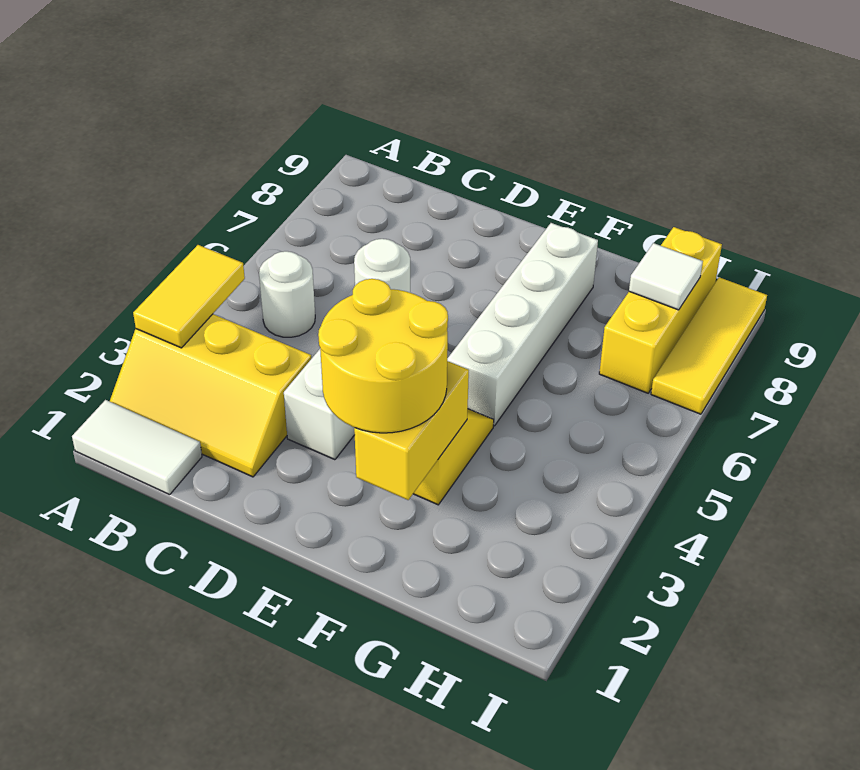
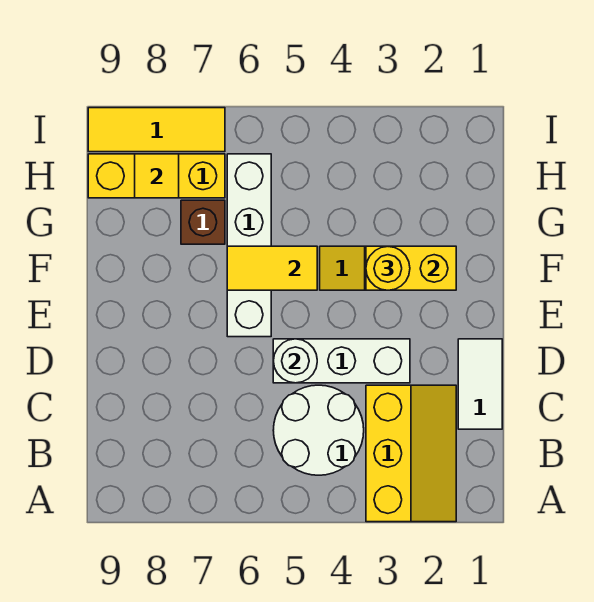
white tile A1:B1 level 1 -> white tile C1:D1 level 1
yellow tile A3:A4 level 2 -> yellow tile F5:F6 level 2
white round brick B5 level 1 -> white round brick B4:C5 level 1
yellow round brick E2:F3 level 3 -> yellow round brick F3 level 3
white brick F5:F8 level 1 -> white brick E6:H6 level 1
none -> brown brick G7 level 1
white tile H8 level 2 -> yellow tile H8 level 2

